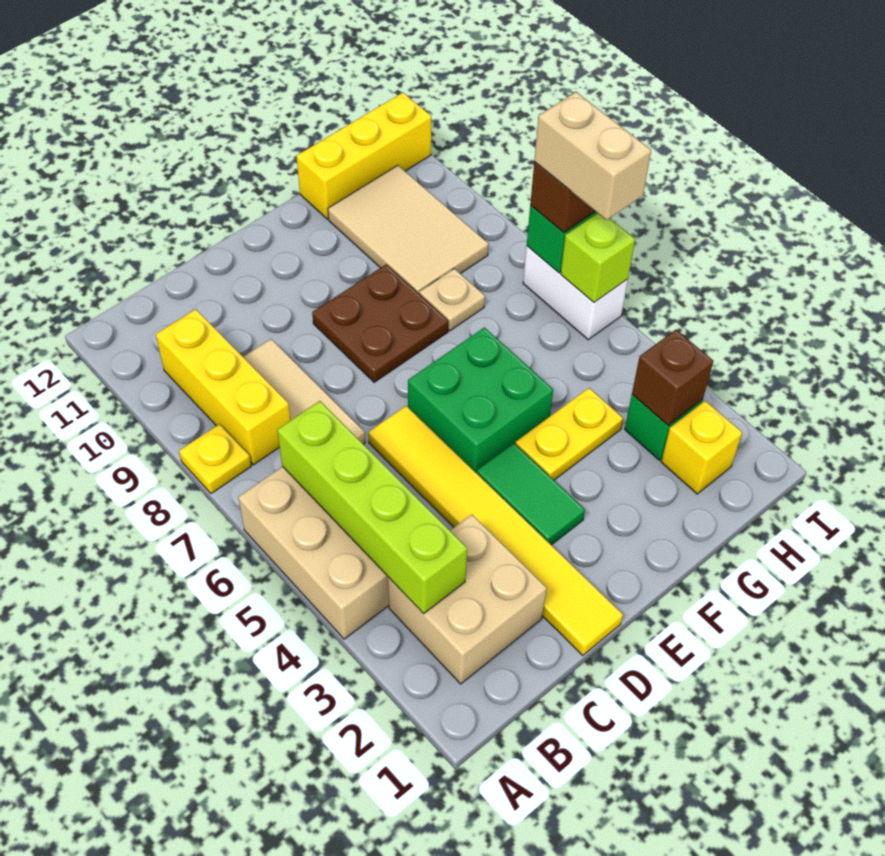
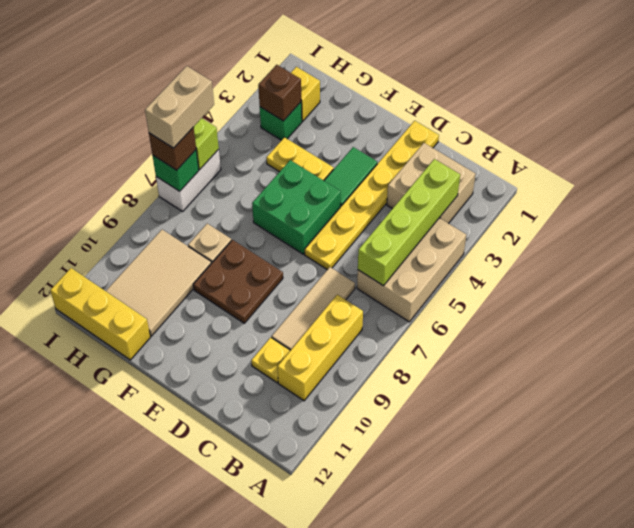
yellow plate A8 level 1 -> yellow plate C10 level 1
yellow tile D1:D6 level 1 -> yellow plate D1:D6 level 1

